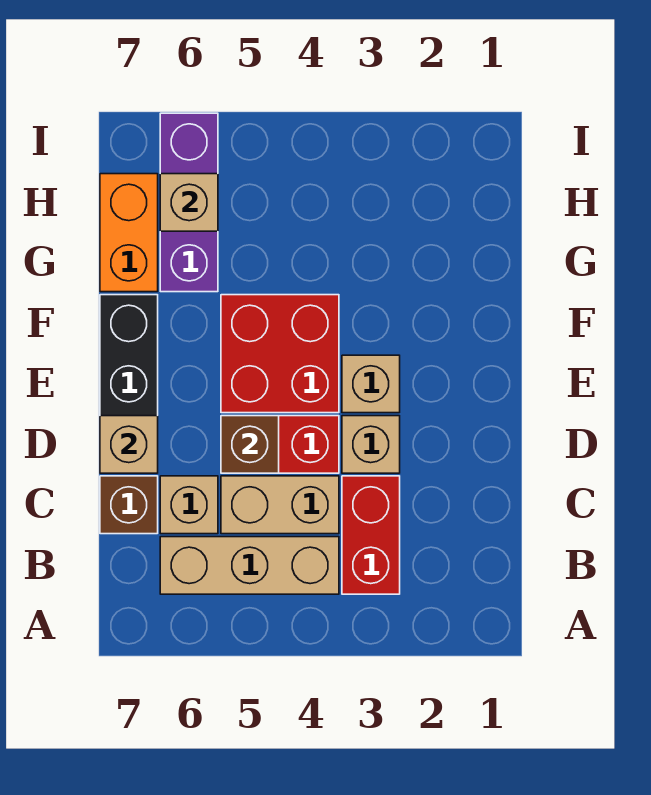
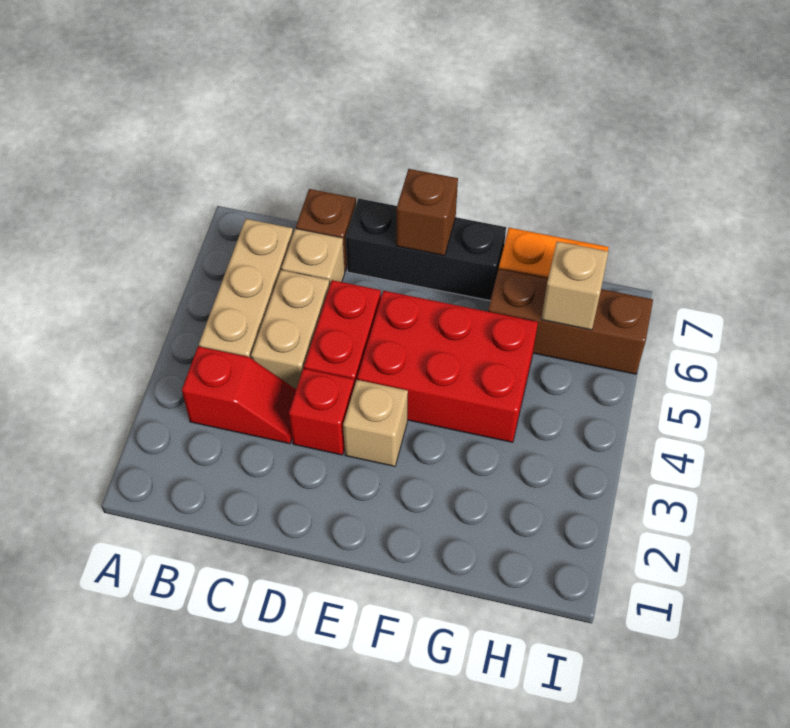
red brick B3:C3 level 1 -> red slope B3:C3 level 1 top B
tan brick D3 level 1 -> red brick D3 level 1
brown brick D5 level 2 -> brown brick E7 level 2
tan brick D7 level 2 -> none
red brick E4:F5 level 1 -> red brick E4:G5 level 1
purple brick G6:I6 level 1 -> brown brick G6:I6 level 1

